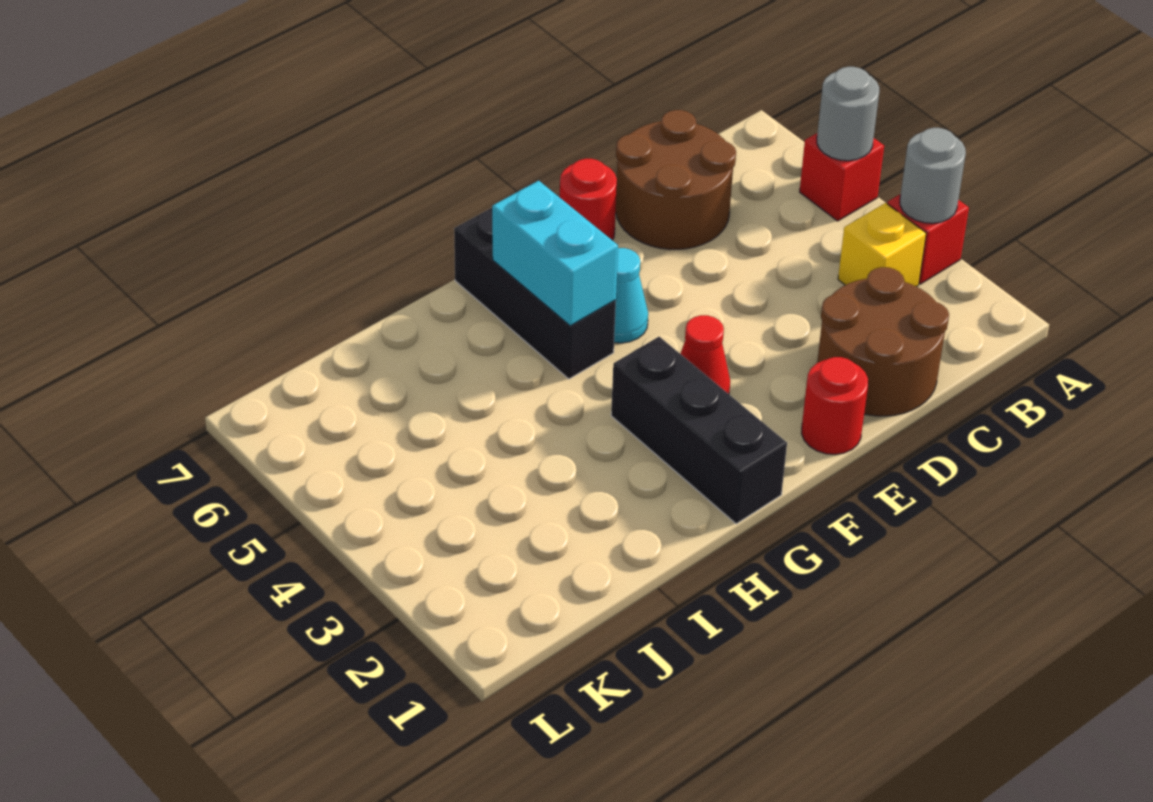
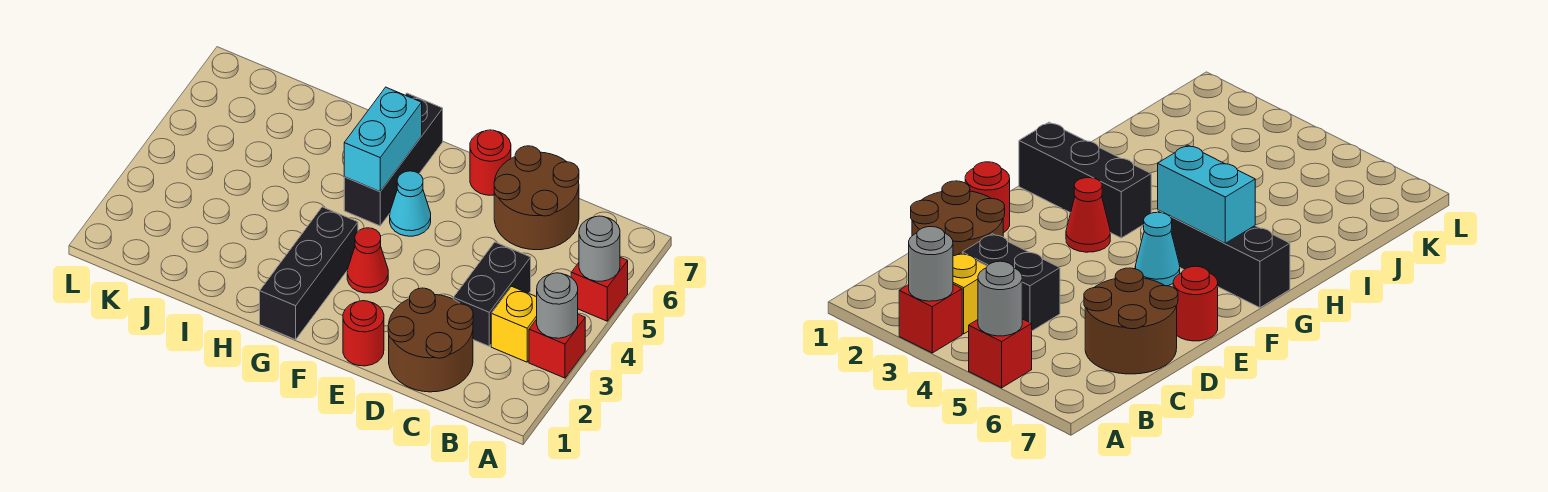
none -> black brick C3:C4 level 1

